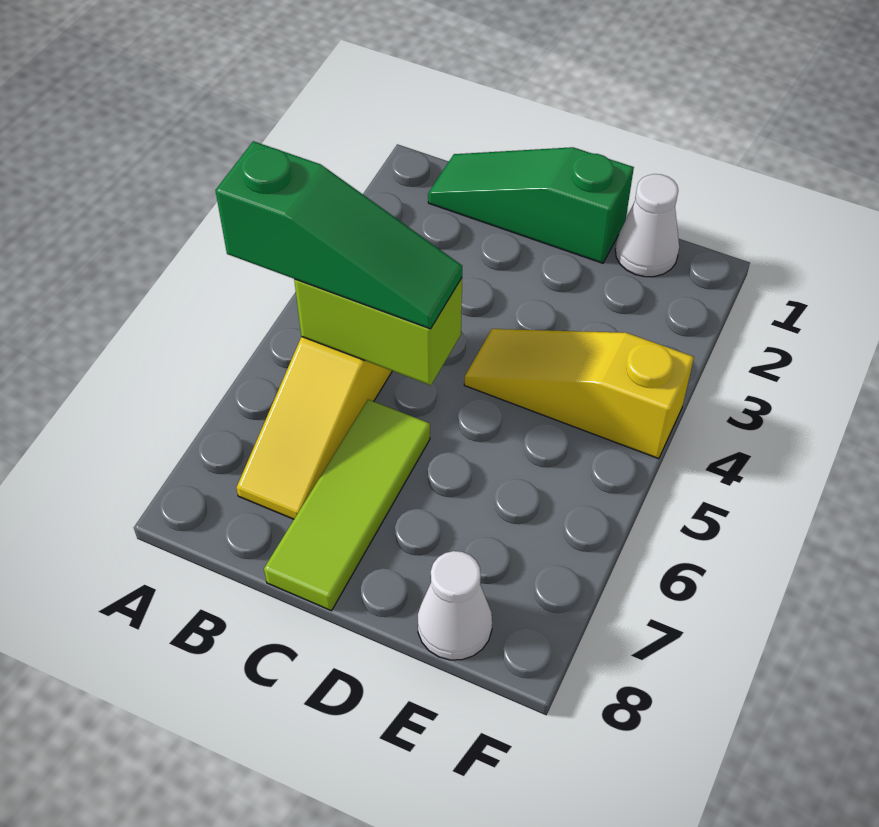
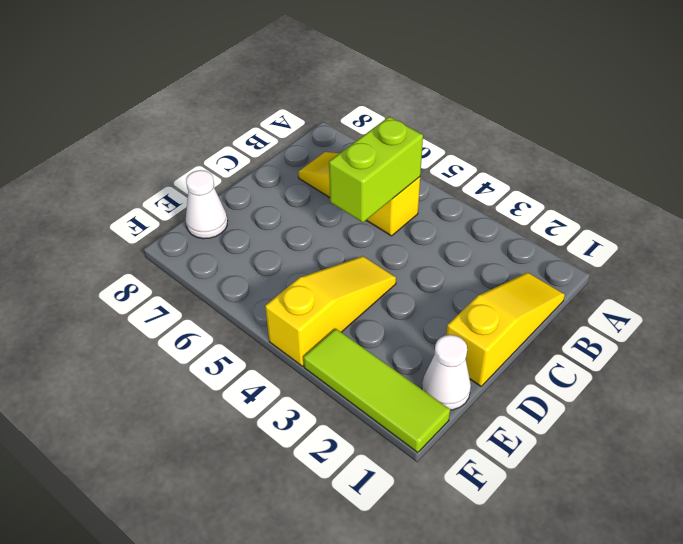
green slope A5:C5 level 3 top A -> none
green slope B1:D1 level 1 top D -> yellow slope B1:D1 level 1 top D
lime tile C6:C8 level 1 -> lime tile F1:F3 level 1

